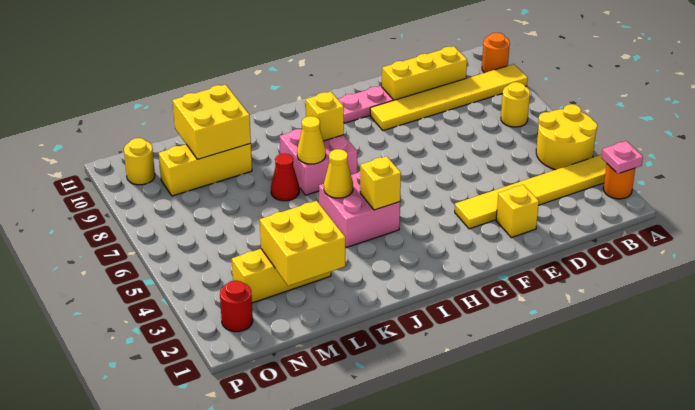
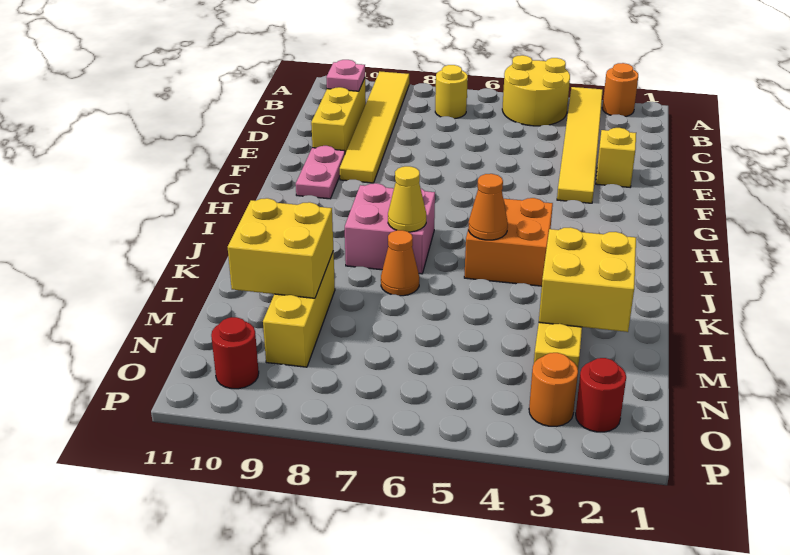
pink plate A2 level 2 -> pink plate C10 level 2
orange round brick A10 level 1 -> orange round brick O3 level 1
pink brick I4:J5 level 1 -> orange brick I4:J5 level 1
yellow brick I4 level 2 -> none
yellow brick I8 level 2 -> none
yellow cone J5 level 2 -> orange cone J5 level 2
red cone K7 level 1 -> orange cone K7 level 1
yellow round brick O10 level 1 -> red round brick O10 level 1

